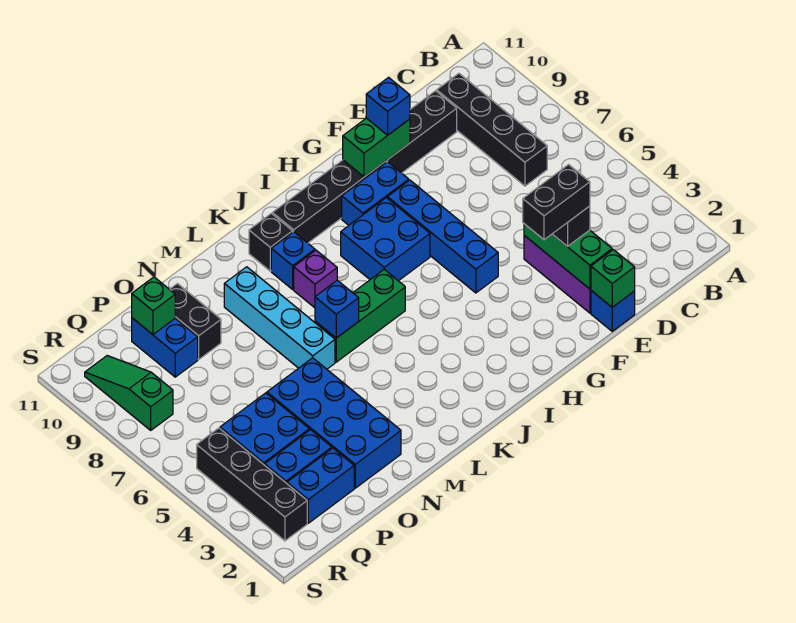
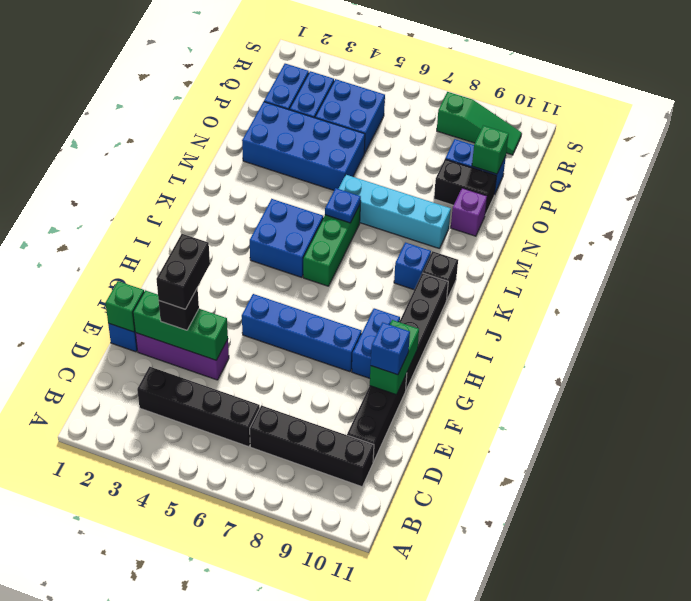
blue brick H7:I8 level 1 -> blue brick J4:K5 level 1
purple brick K8 level 1 -> purple brick N10 level 1
blue brick L6 level 2 -> blue plate L6 level 2
black brick R2:R5 level 1 -> black brick C3:C6 level 1

